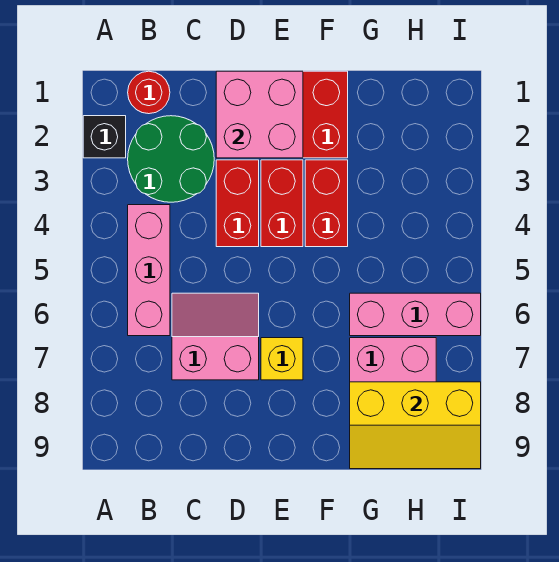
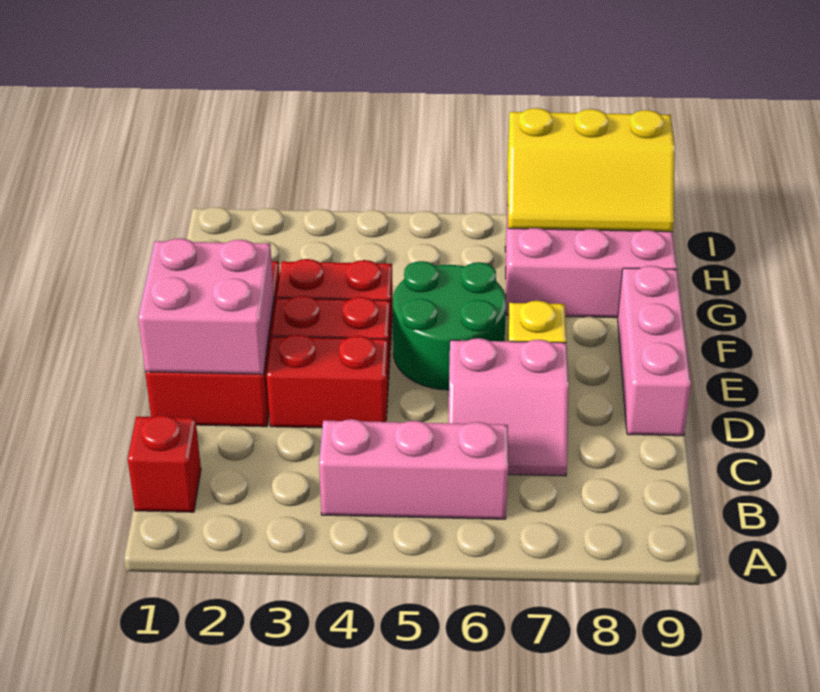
black brick A2 level 1 -> none
red round brick B1 level 1 -> red brick B1 level 1
green round brick B2:C3 level 1 -> green round brick E5:F6 level 1
pink slope C6:D7 level 1 top 7 -> pink slope C6:D7 level 1 top D
pink brick G6:I6 level 1 -> pink brick D9:F9 level 1
yellow slope G8:I9 level 2 top 8 -> yellow slope H7:I9 level 2 top I

